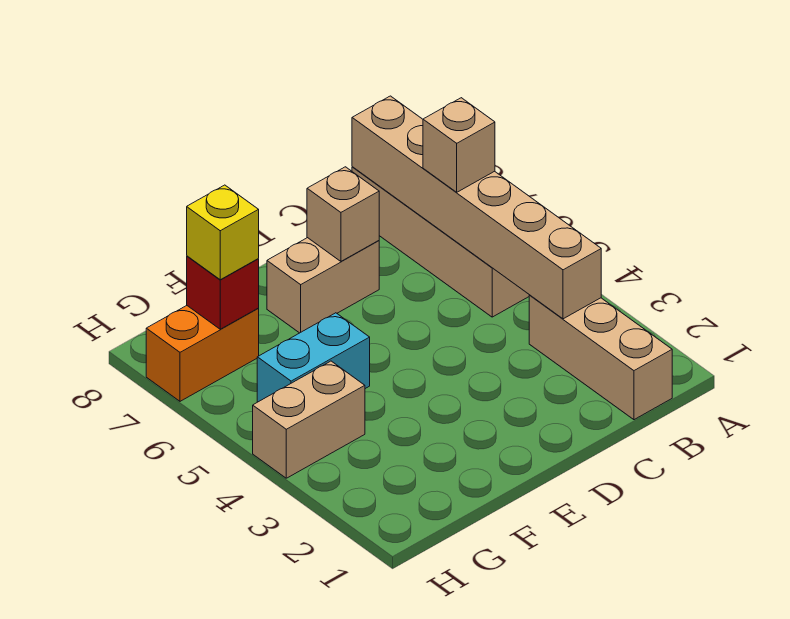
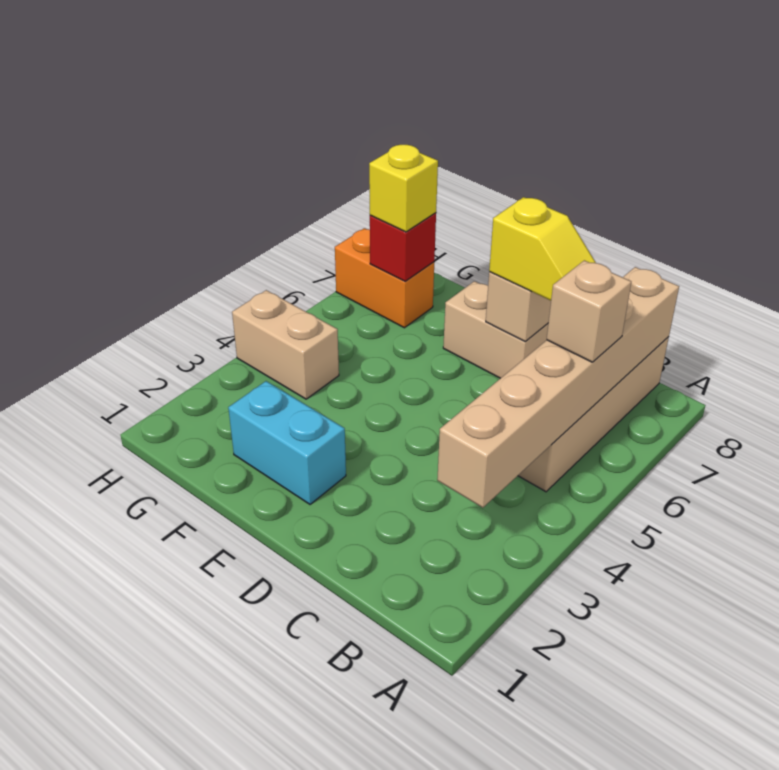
tan brick B1:B3 level 1 -> none
none -> yellow slope C7:D7 level 3 top D
cyan brick F5:G5 level 1 -> cyan brick E2:F2 level 1

